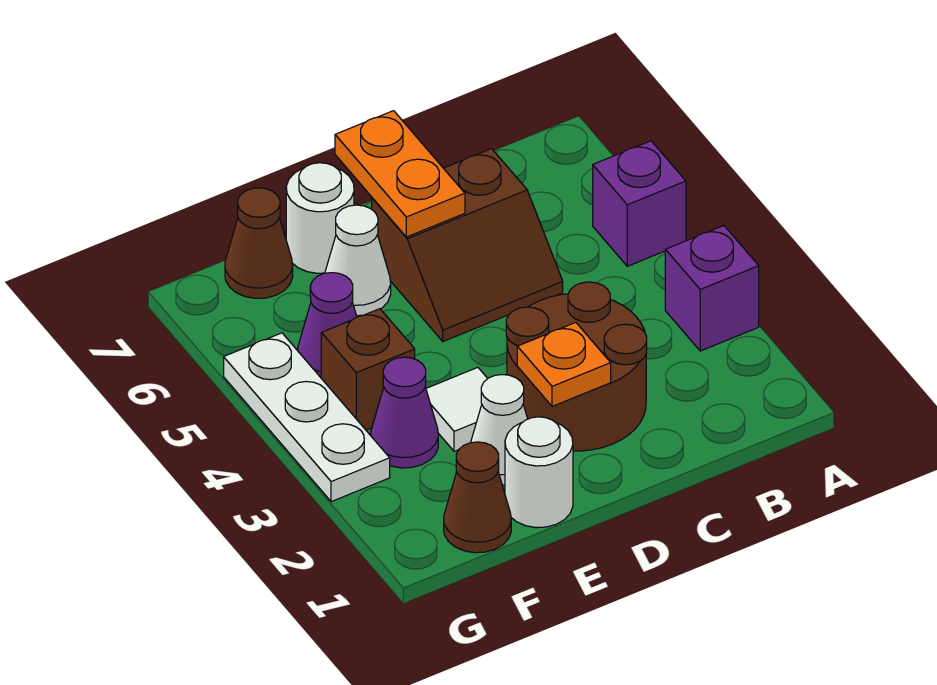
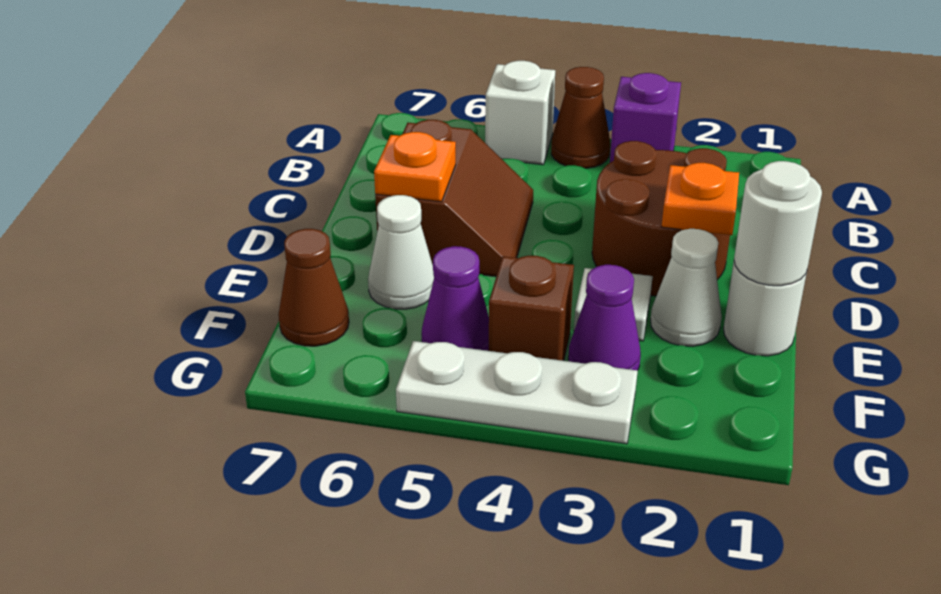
purple brick A5 level 1 -> white brick A5 level 1
orange plate D6:D7 level 2 -> orange plate D6 level 2
white round brick E7 level 1 -> white round brick E1 level 2
brown cone F1 level 1 -> brown cone A4 level 1

